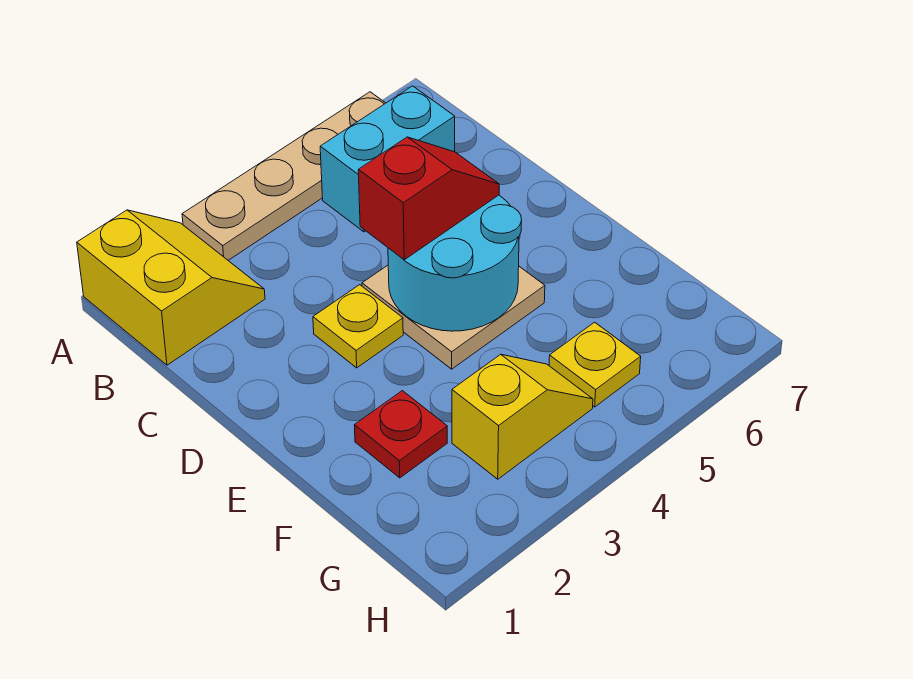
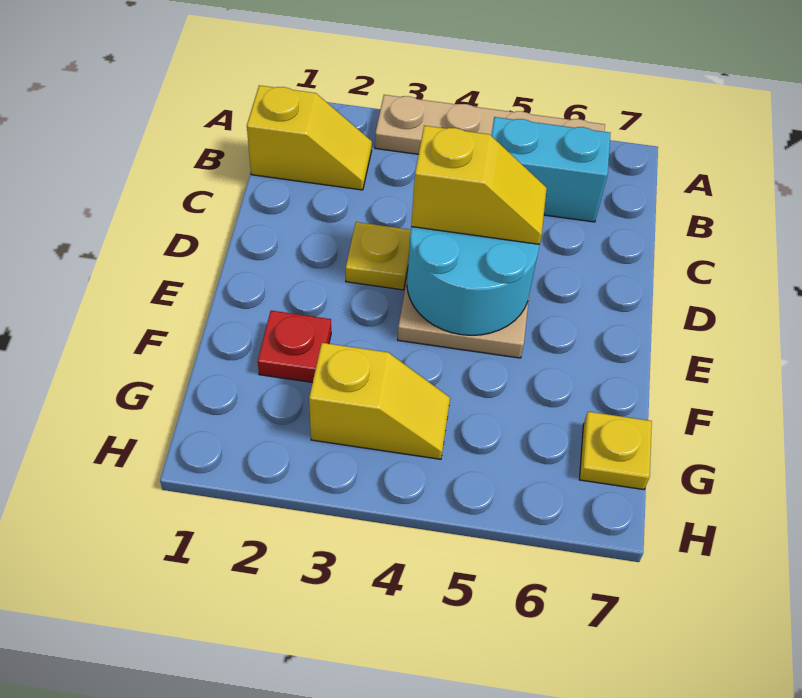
yellow slope A1:B2 level 1 top 1 -> yellow slope B1:B2 level 1 top 1
red slope D4:D5 level 3 top 4 -> yellow slope D4:D5 level 3 top 4
yellow plate G5 level 1 -> yellow plate G7 level 1

